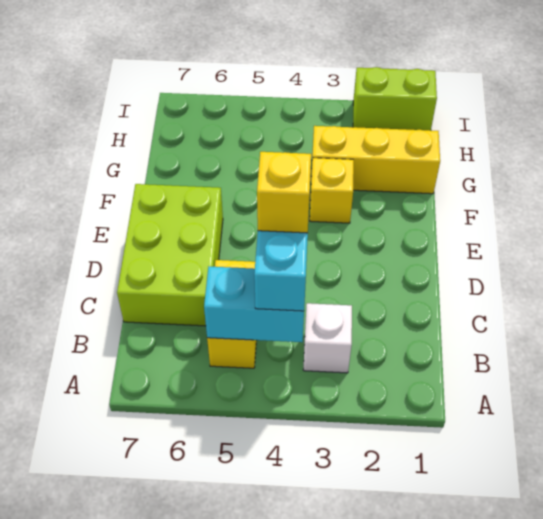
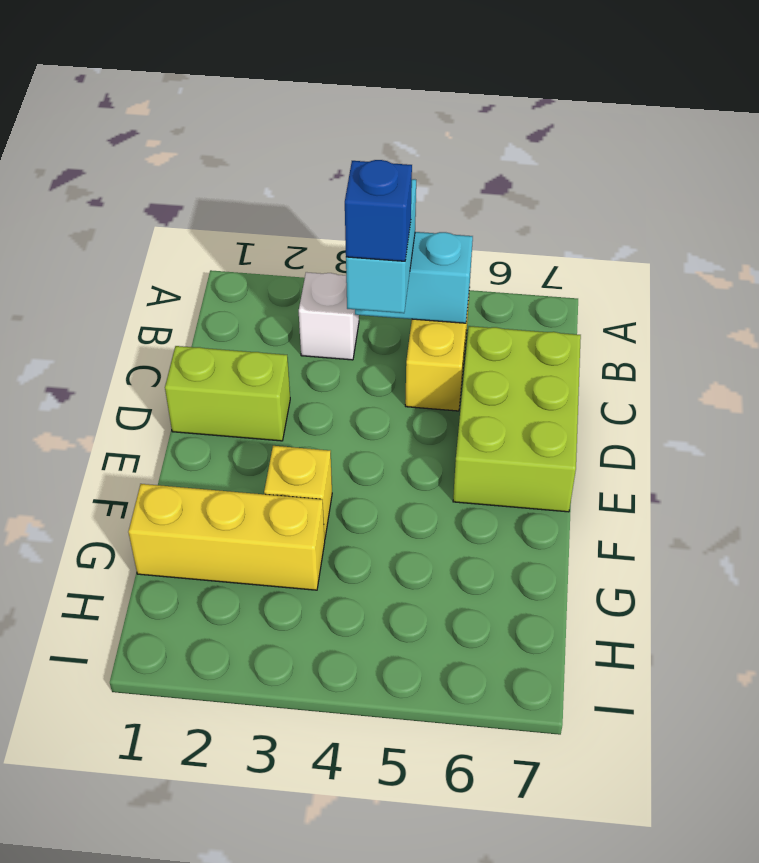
yellow brick C4 level 4 -> blue brick C4 level 4
lime brick I1:I2 level 1 -> lime brick D1:D2 level 1

